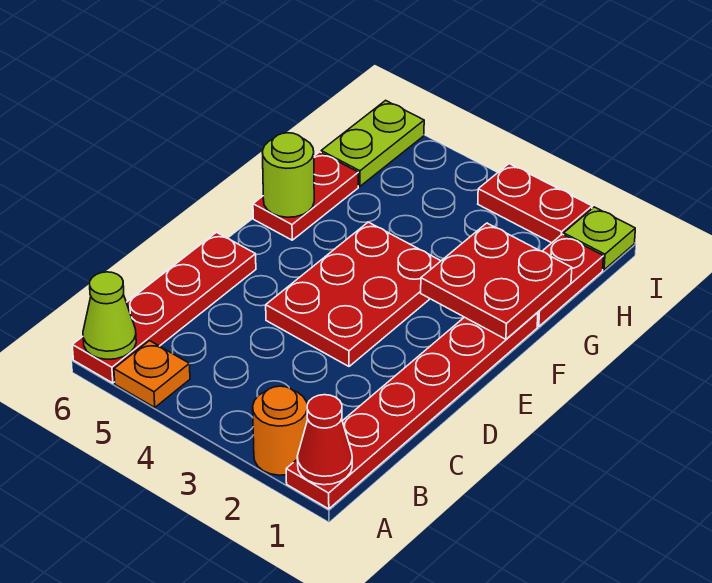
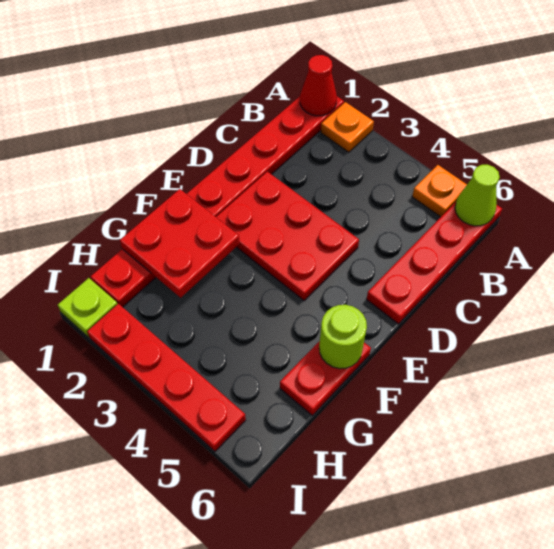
orange round brick A2 level 1 -> orange plate A2 level 1
red plate D3:F4 level 1 -> red plate D2:E4 level 1
lime plate H6:I6 level 1 -> none
red plate I2:I3 level 1 -> red plate I2:I5 level 1

